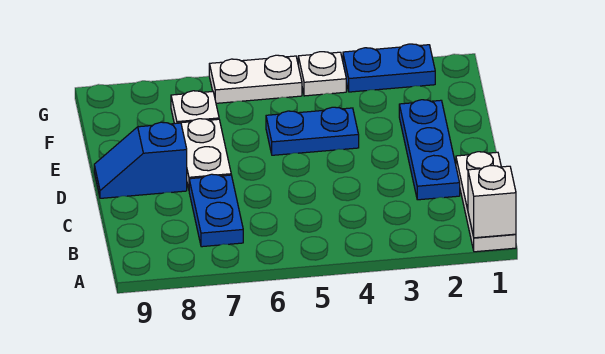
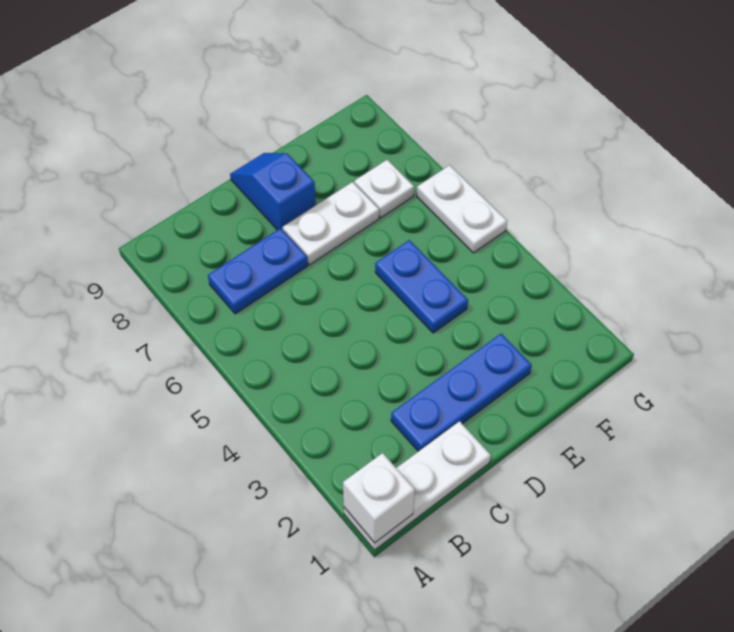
blue plate G2:G3 level 1 -> none
white plate G4 level 1 -> none

